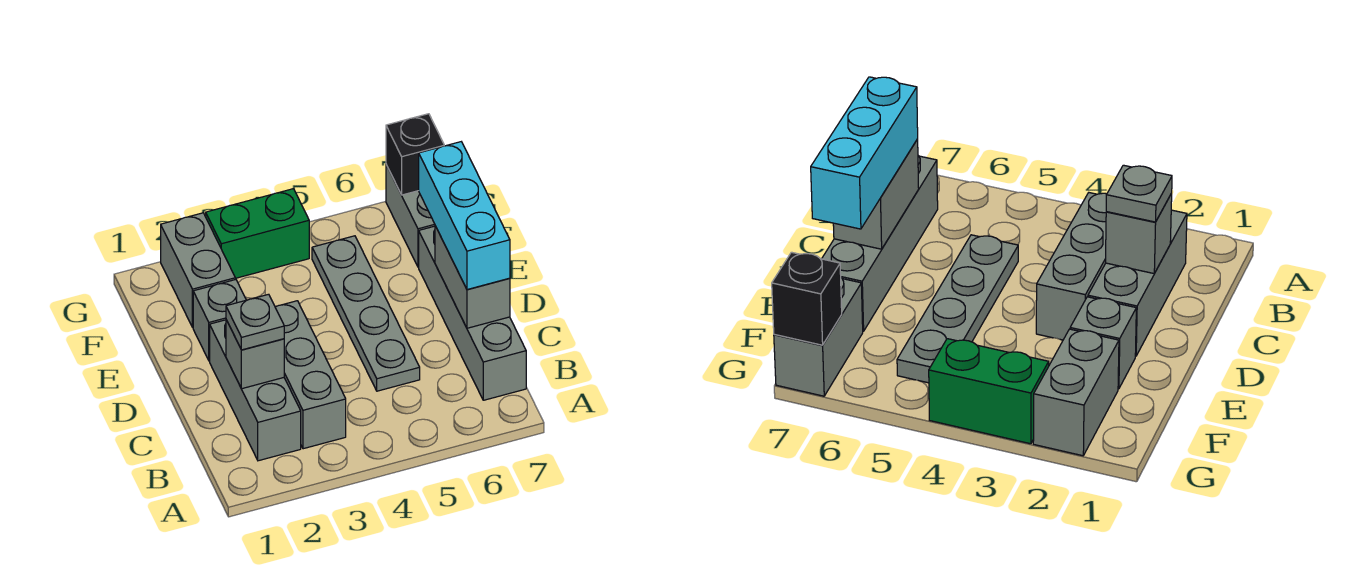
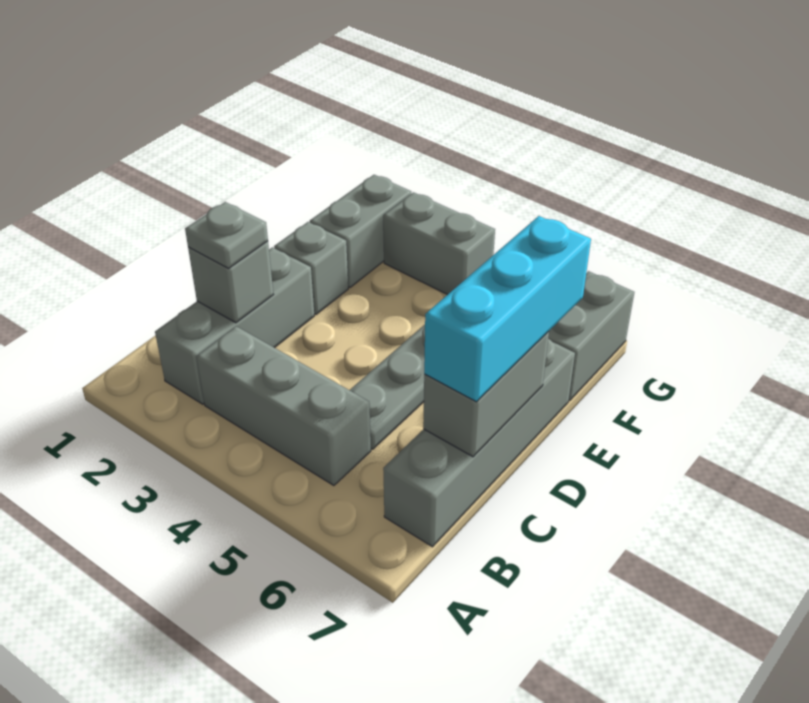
grey brick B3:D3 level 1 -> grey brick B3:B5 level 1
green brick G3:G4 level 1 -> grey brick G3:G4 level 1
black brick G7 level 2 -> none

